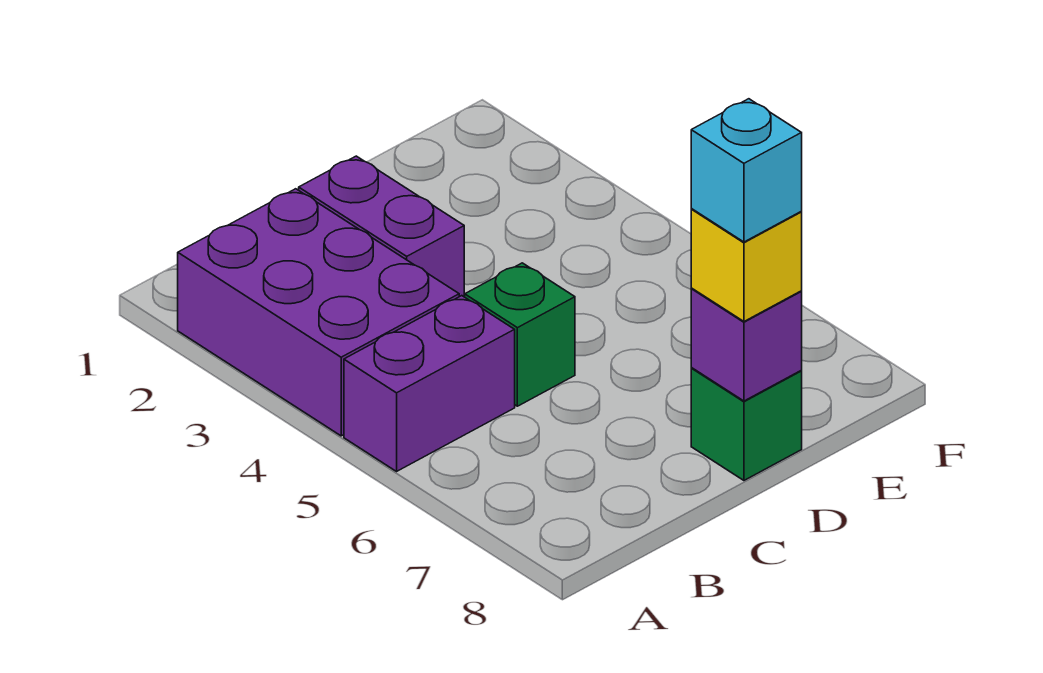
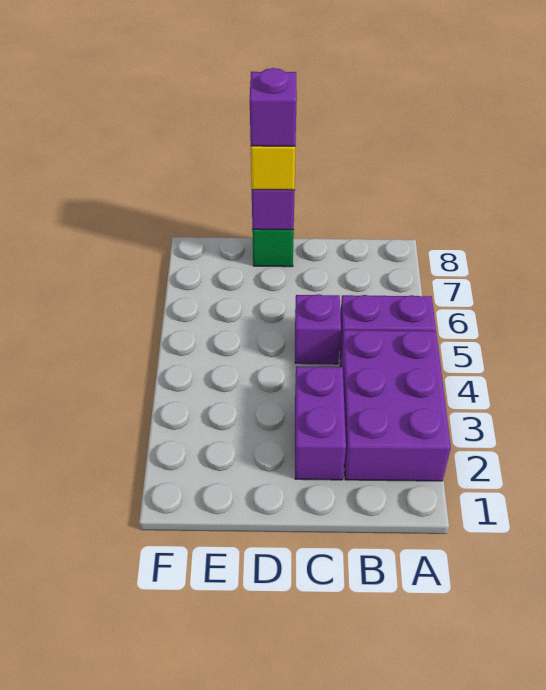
green brick C5 level 1 -> purple brick C5 level 1
cyan brick D8 level 4 -> purple brick D8 level 4

